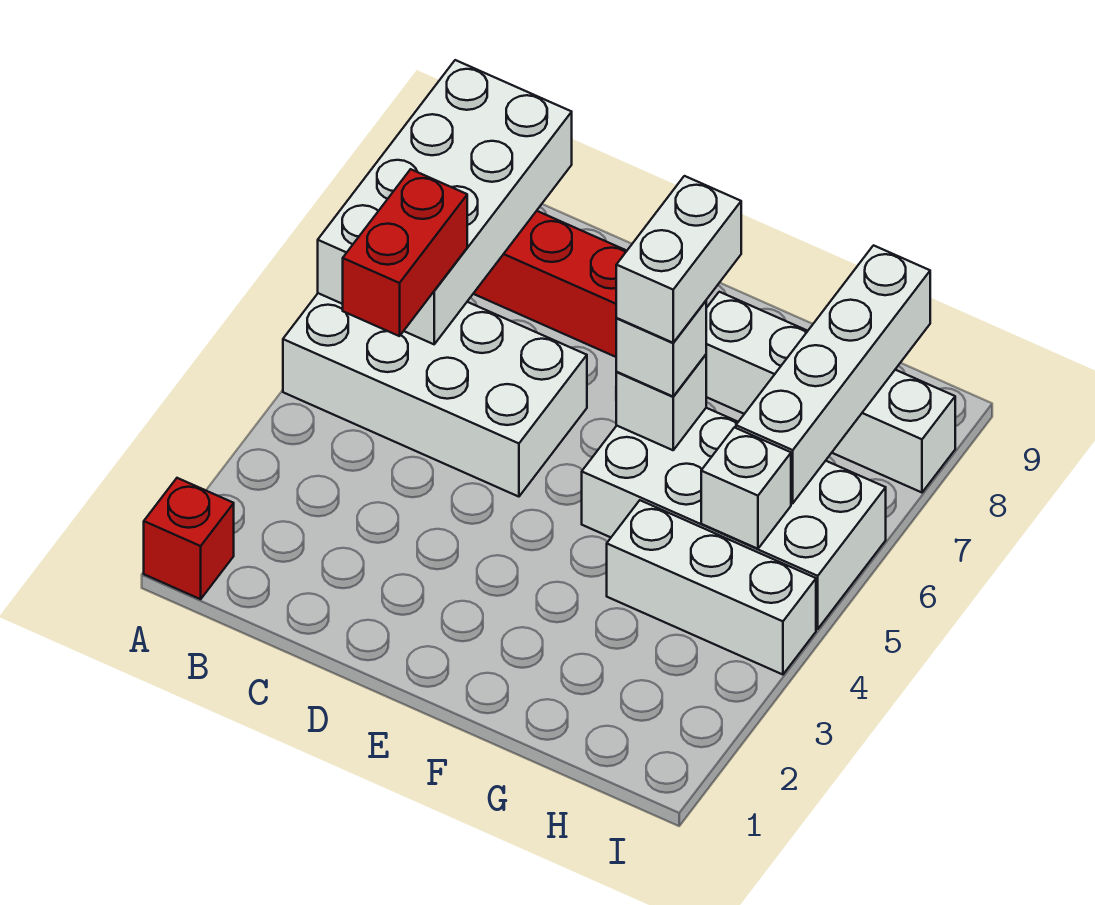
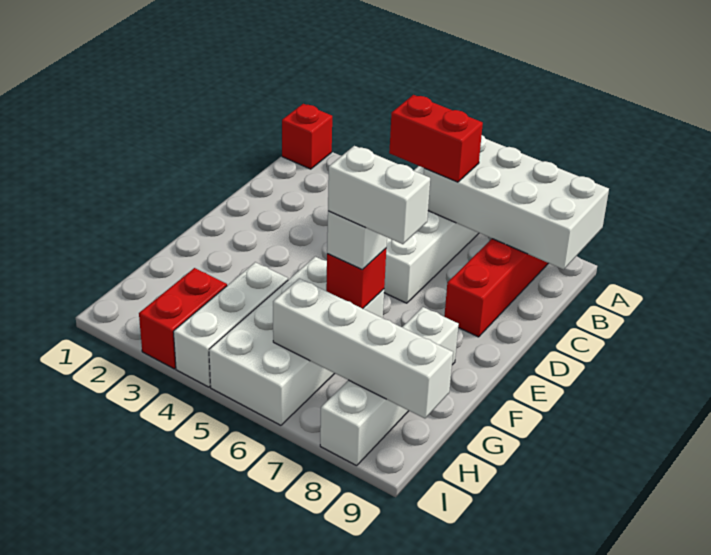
white brick F6 level 2 -> red brick F6 level 2
none -> red brick H3:I3 level 1
white brick H5 level 2 -> none

